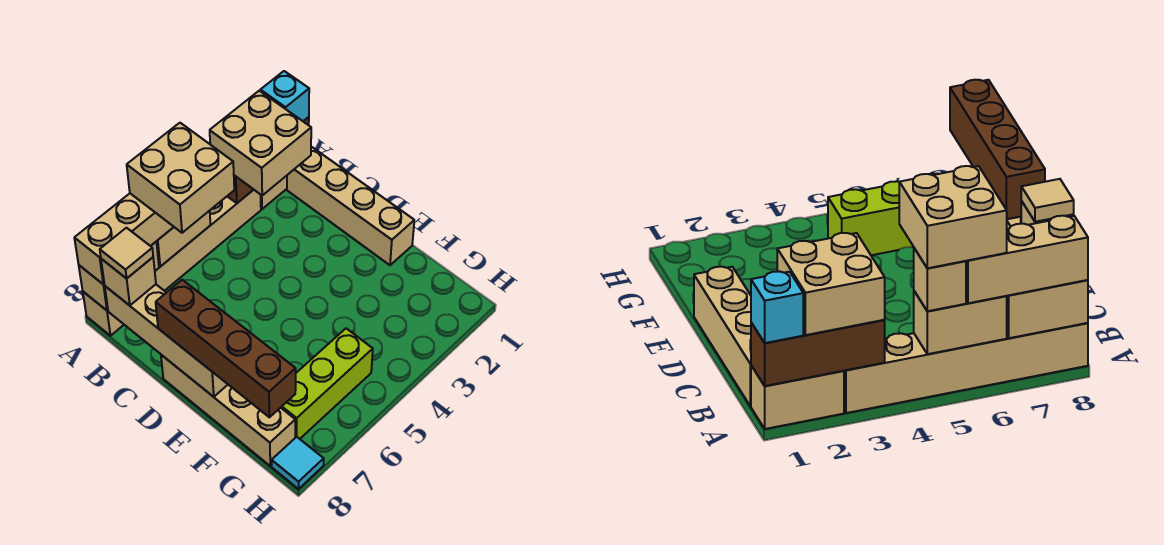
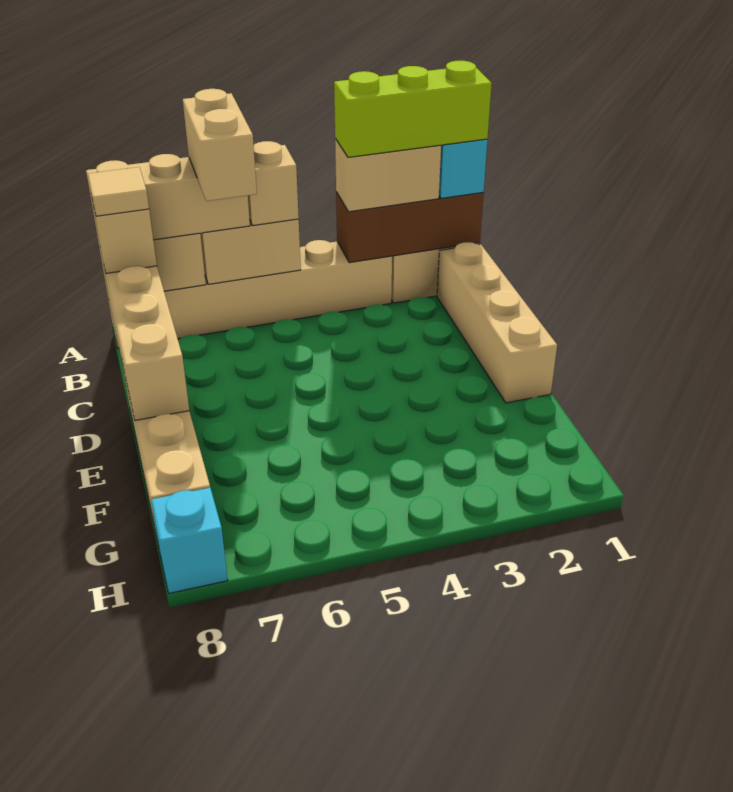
tan brick A2:B3 level 3 -> tan brick A2:A3 level 3
tan brick A5:B6 level 4 -> tan brick A6:B6 level 4
brown brick D8:G8 level 3 -> none
lime brick G5:G7 level 1 -> lime brick A1:A3 level 4
cyan tile H8 level 1 -> cyan brick H8 level 1

